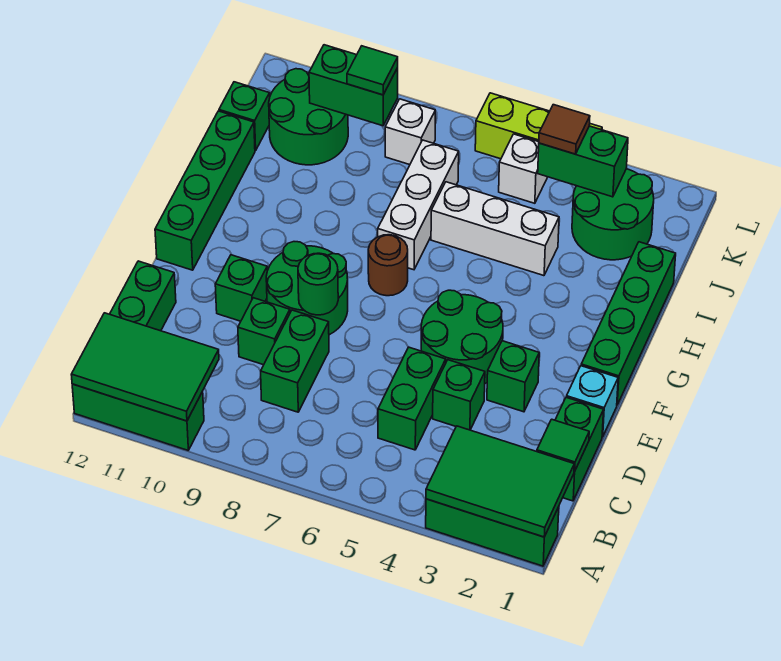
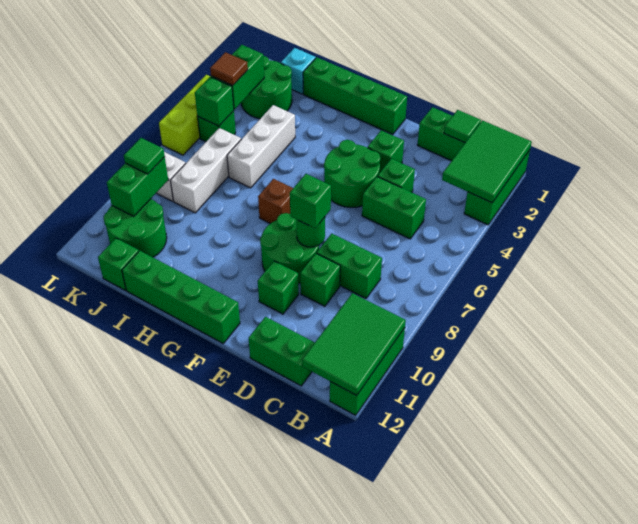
cyan brick E1 level 1 -> cyan brick J1 level 1
none -> green brick E8 level 3
brown round brick G7 level 1 -> brown brick G7 level 1
white brick H7:J7 level 1 -> white brick J6:J8 level 1
white brick K5 level 1 -> green brick K5 level 1
none -> green brick K5 level 2

